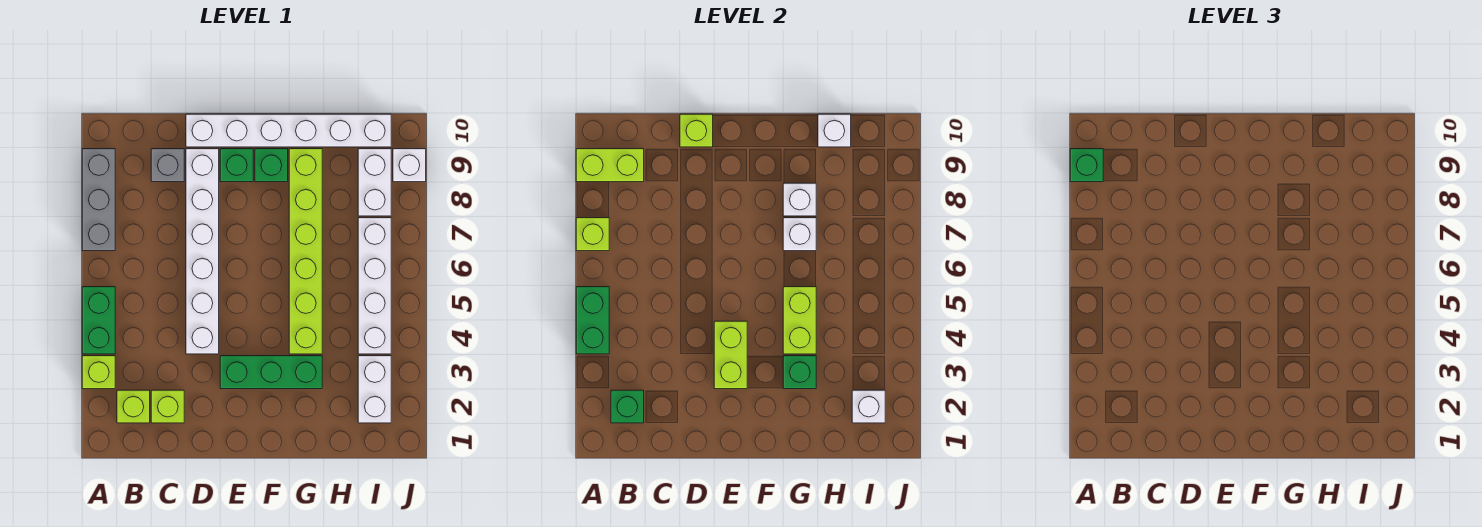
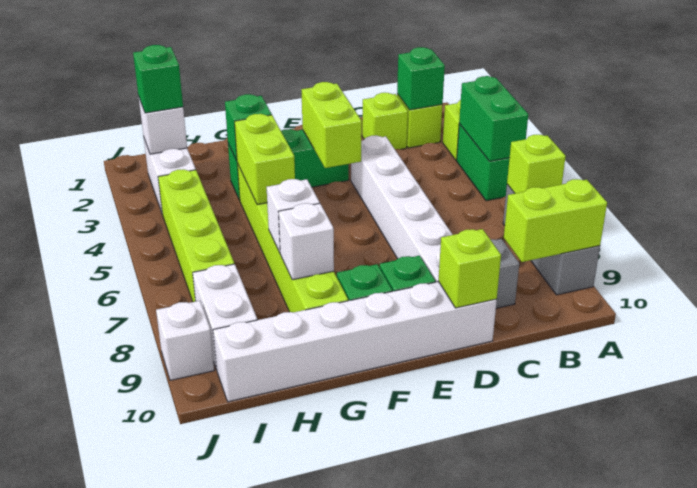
green brick A9 level 3 -> green brick I2 level 3
white brick H10 level 2 -> none
white brick I4:I7 level 1 -> lime brick I4:I7 level 1

